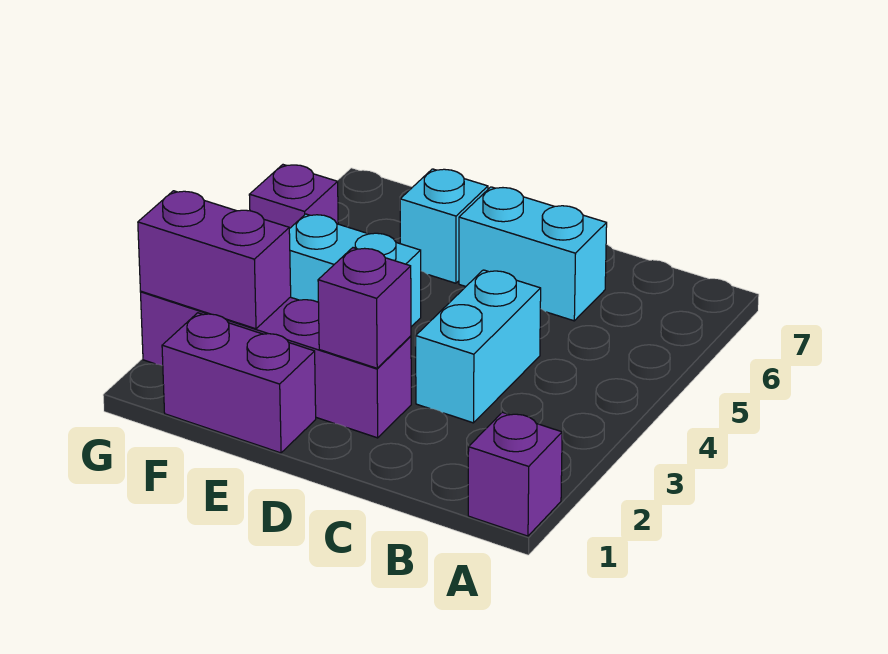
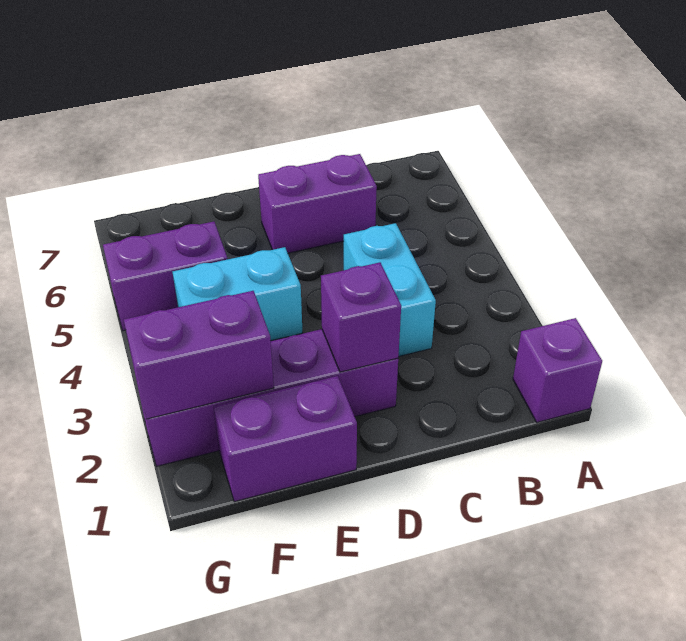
cyan brick C6:D6 level 1 -> purple brick C6:D6 level 1
cyan brick E6 level 1 -> none
purple brick G5 level 1 -> purple brick F5:G5 level 1

